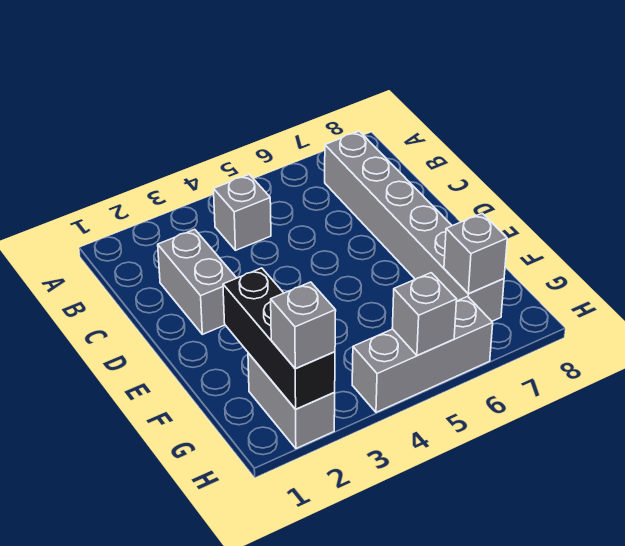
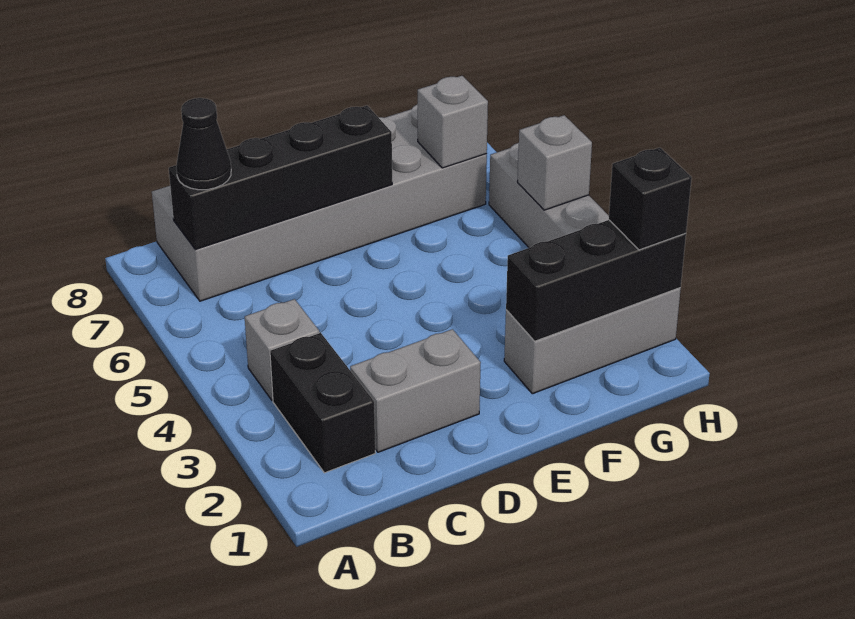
none -> black brick B2:B3 level 1
grey brick B7:G7 level 1 -> grey brick B7:G8 level 1
none -> black brick B7:E7 level 2
none -> black cone B7 level 3
grey brick G2:H2 level 1 -> grey brick F2:H2 level 1
grey brick H2 level 3 -> black brick H2 level 3

